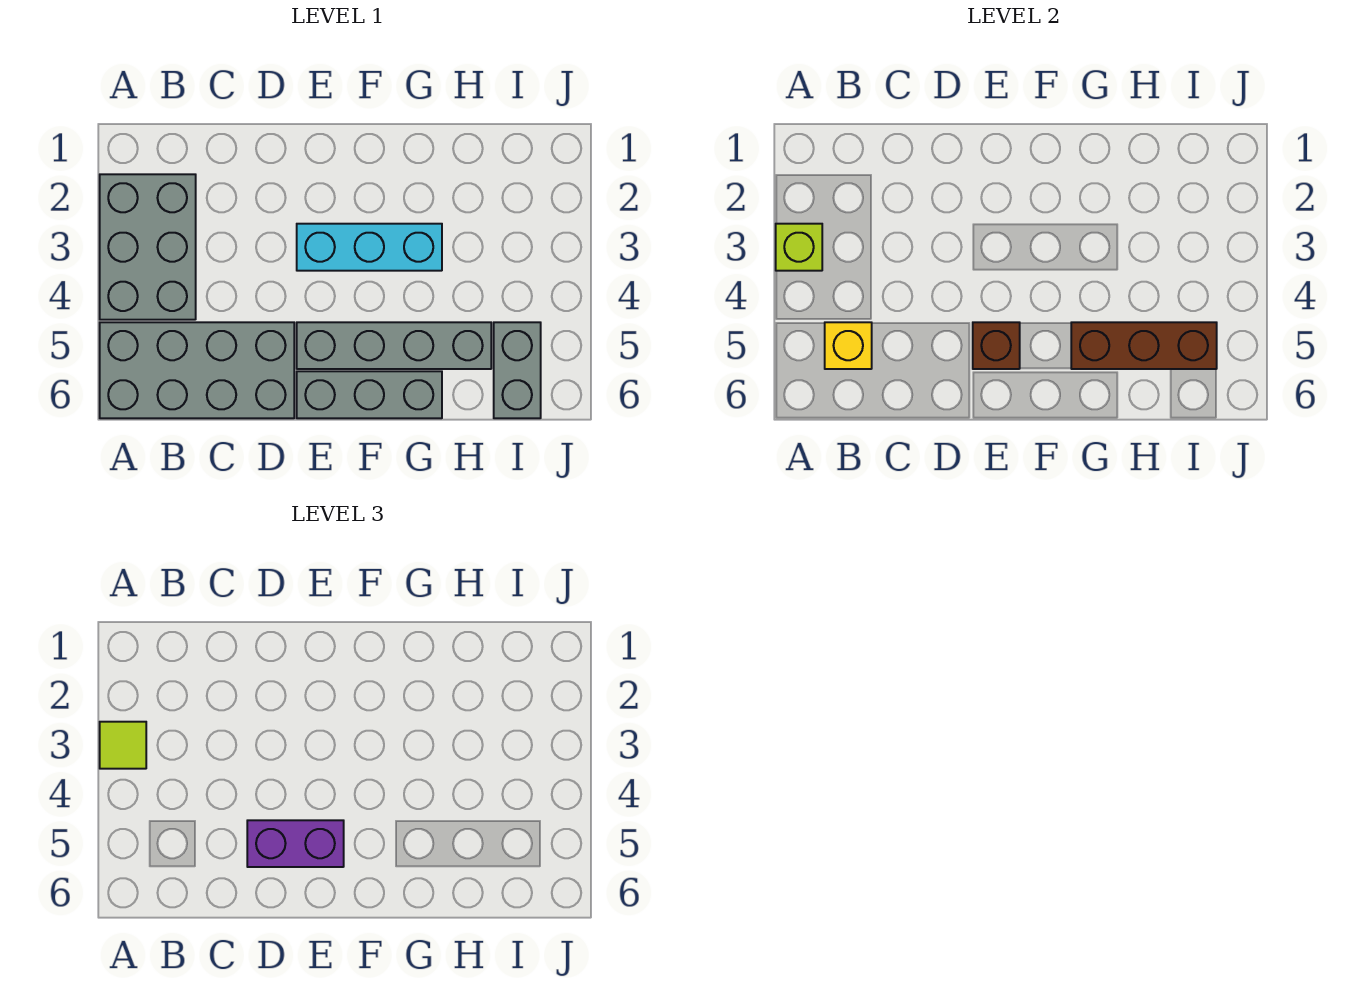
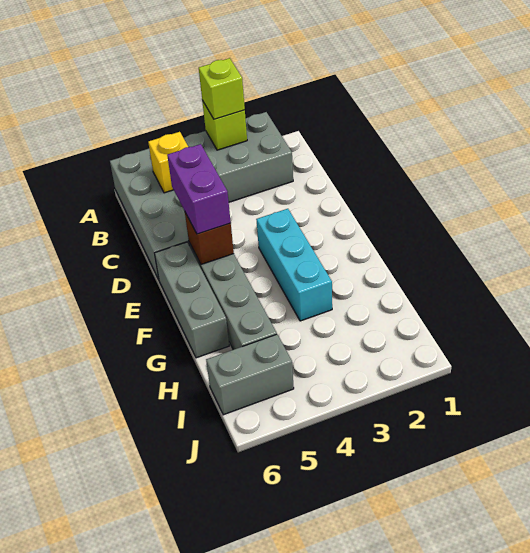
lime tile A3 level 3 -> lime brick A3 level 3
brown brick G5:I5 level 2 -> none

